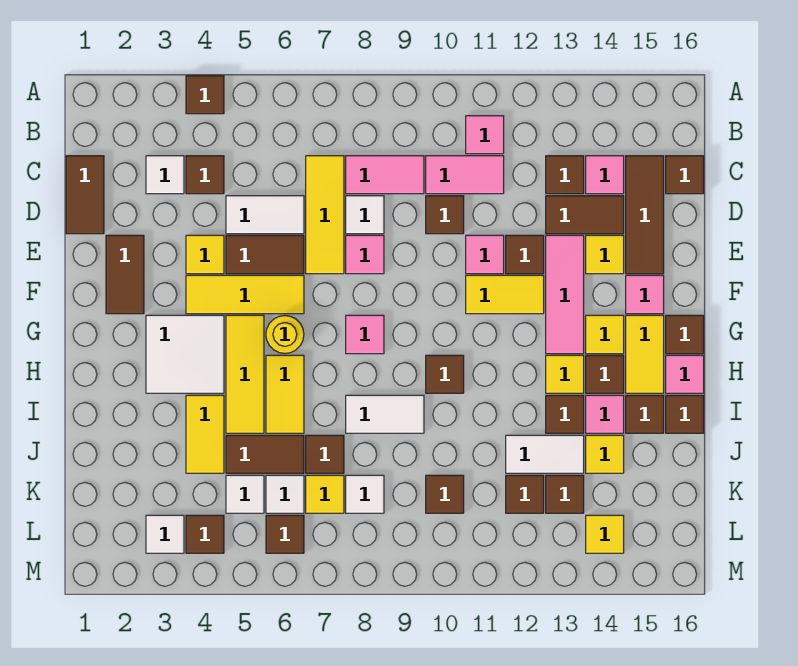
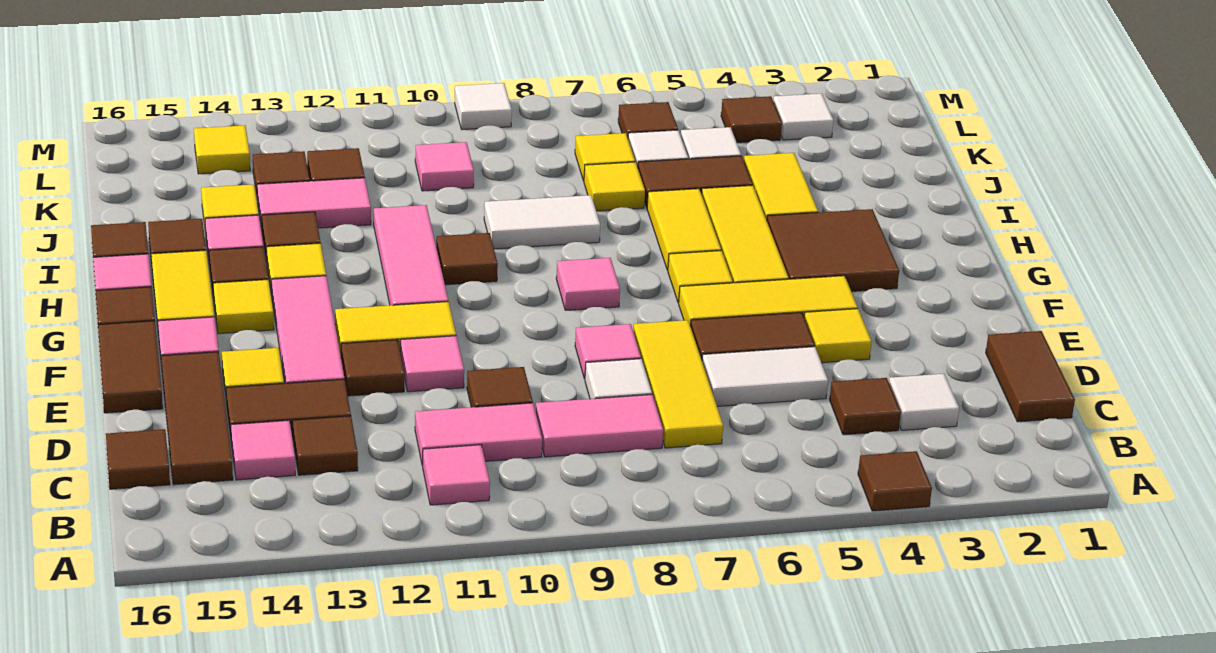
brown tile E2:F2 level 1 -> brown tile E16:F16 level 1
white tile G3:H4 level 1 -> brown tile G3:H4 level 1
yellow round brick G6 level 1 -> yellow tile G6 level 1
none -> pink tile G11:I11 level 1
brown tile J7 level 1 -> yellow tile J7 level 1
white tile J12:J13 level 1 -> pink tile J12:J13 level 1
white tile K8 level 1 -> white tile M9 level 1
brown tile K10 level 1 -> pink tile K10 level 1

